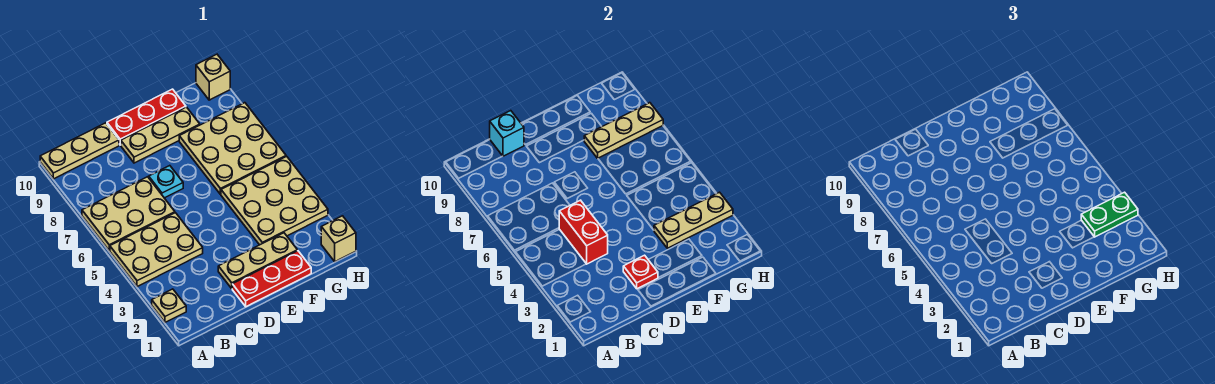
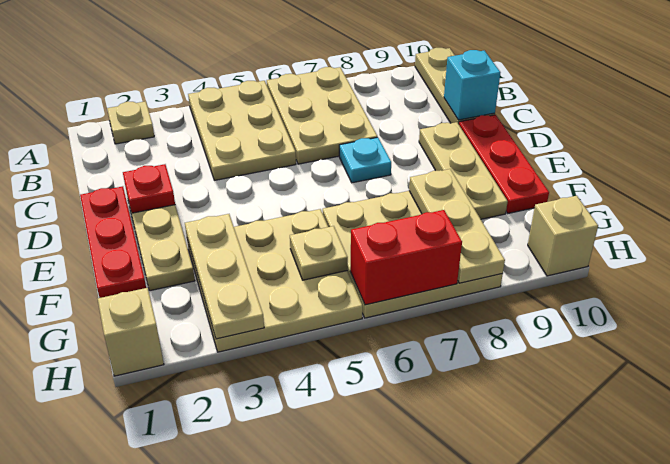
red brick C4:C5 level 2 -> red brick H6:H7 level 2
green plate G3:H3 level 3 -> none
none -> tan plate G5 level 2

